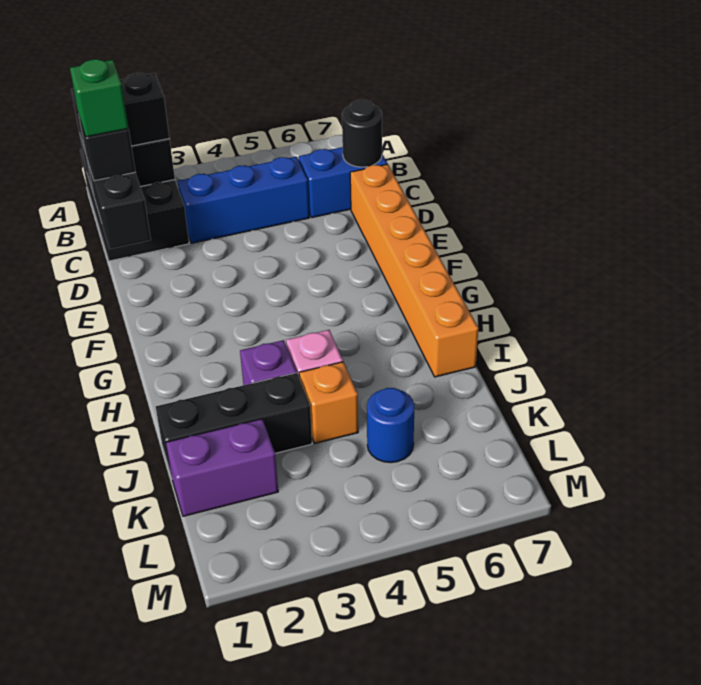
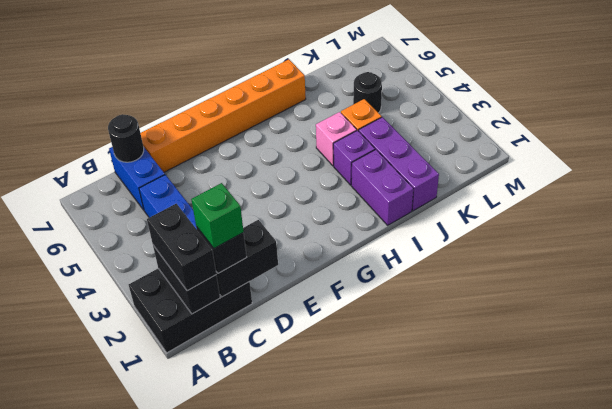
black brick J1:J3 level 1 -> purple brick J1:J3 level 1
purple brick K1:K2 level 1 -> purple brick I1:I2 level 1
blue round brick K5 level 1 -> black round brick K5 level 1

